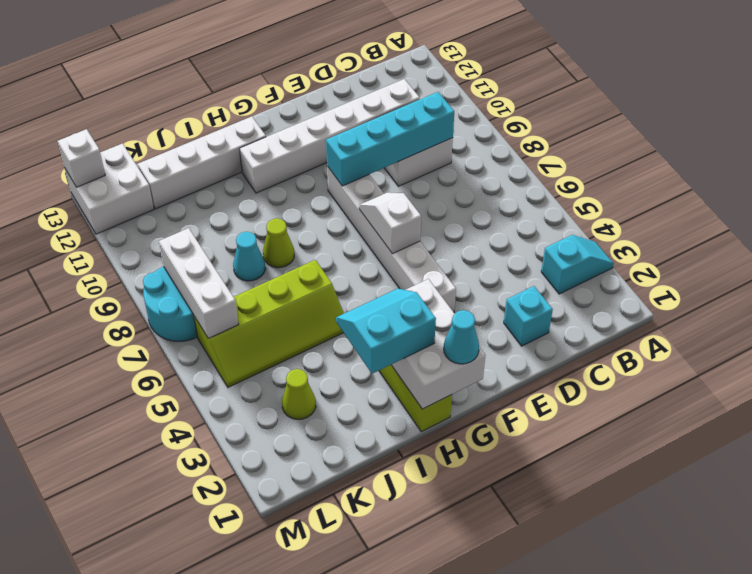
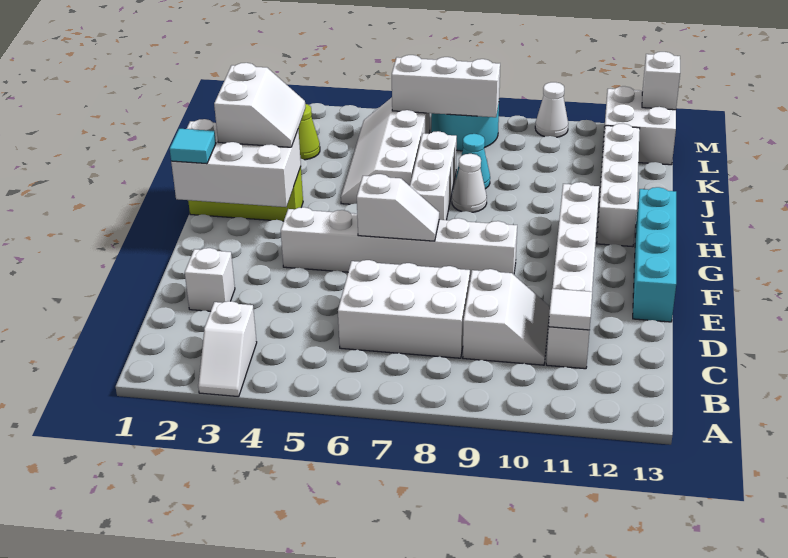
cyan slope A3:B3 level 1 top B -> white slope A3:B3 level 1 top B
none -> white brick C6:D8 level 1
cyan brick C9:F9 level 2 -> cyan brick E13:H13 level 1
none -> white tile C11 level 2
cyan brick D2 level 1 -> white brick D2 level 1
cyan cone G1 level 3 -> cyan tile G1 level 3
cyan slope H2:I3 level 3 top 2 -> white slope H2:I3 level 3 top 2
none -> white brick H7:J7 level 1
lime slope I5:L6 level 1 top 6 -> white slope I5:L6 level 1 top 6
lime cone I8 level 1 -> white cone I8 level 1
none -> white cone M10 level 1

